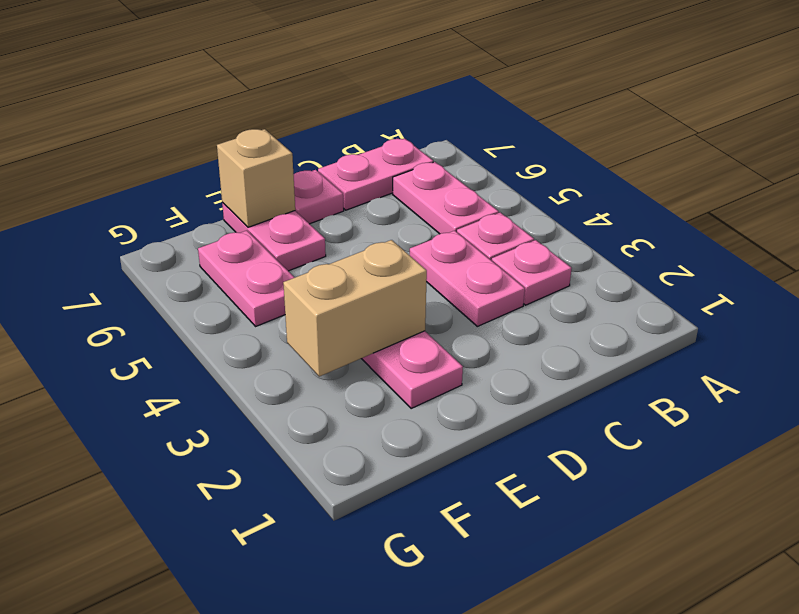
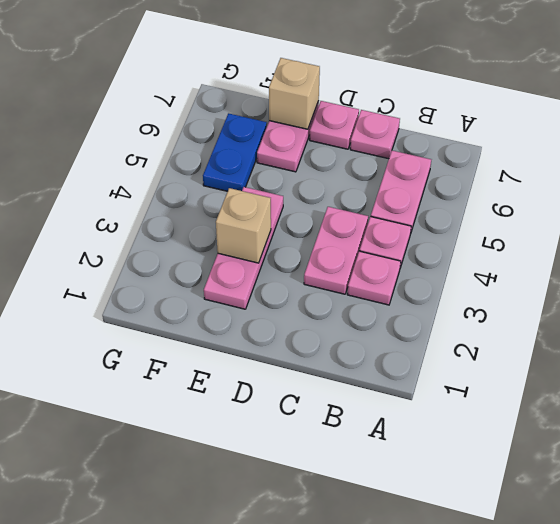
pink plate B7:C7 level 1 -> pink plate C7 level 1
tan brick E3:F3 level 2 -> tan brick E3 level 2
pink plate F5:F6 level 1 -> blue plate F5:F6 level 1

